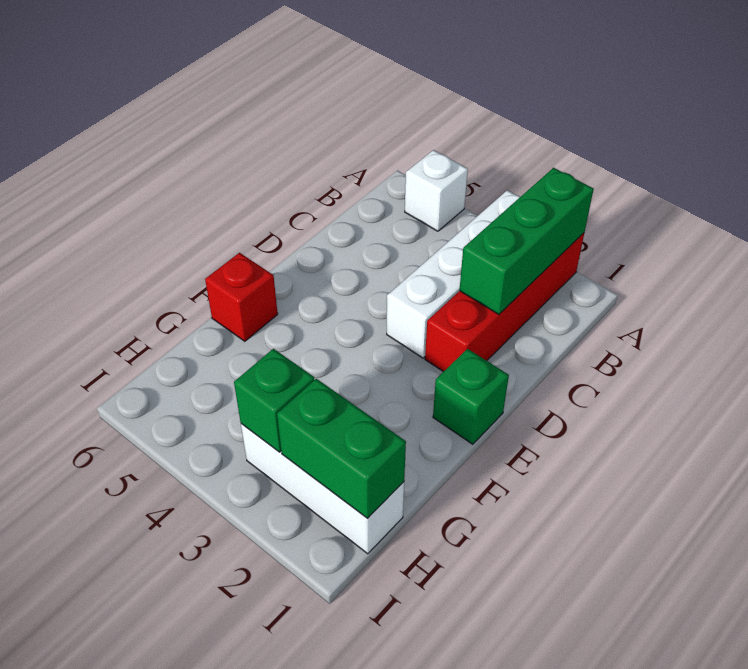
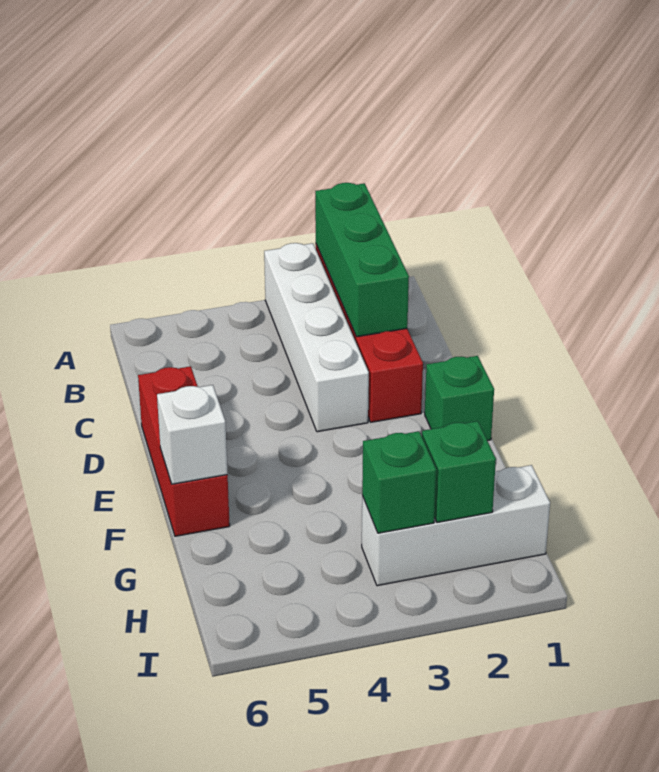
white brick A5 level 1 -> white brick F6 level 2
red brick F6 level 1 -> red brick D6:F6 level 1
green brick H1:H2 level 2 -> green brick H2 level 2

